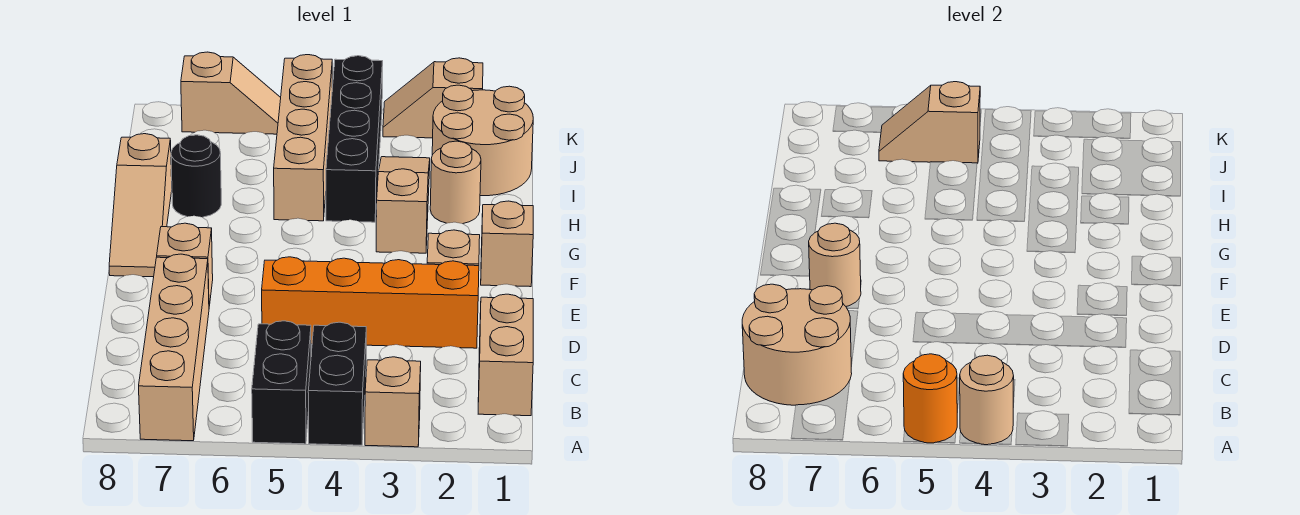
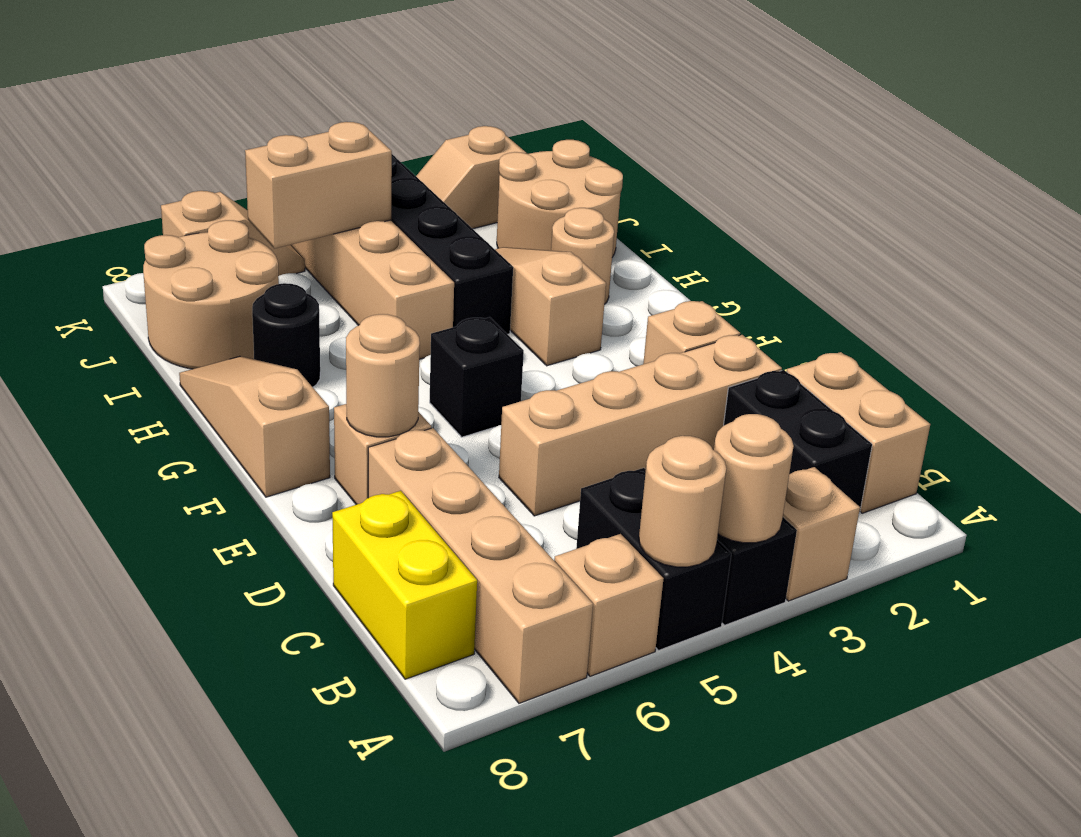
orange round brick A5 level 2 -> tan round brick A5 level 2
none -> black brick B2:C2 level 1
tan round brick B7:C8 level 2 -> tan round brick I7:J8 level 1
none -> yellow brick B8:C8 level 1
orange brick D2:D5 level 1 -> tan brick D2:D5 level 1
tan brick F1 level 1 -> tan brick A6 level 1
none -> black brick F5 level 1
tan slope F8:H8 level 1 top H -> tan slope F8:H8 level 1 top F
tan slope J5:J6 level 2 top 5 -> tan brick J5:J6 level 2

